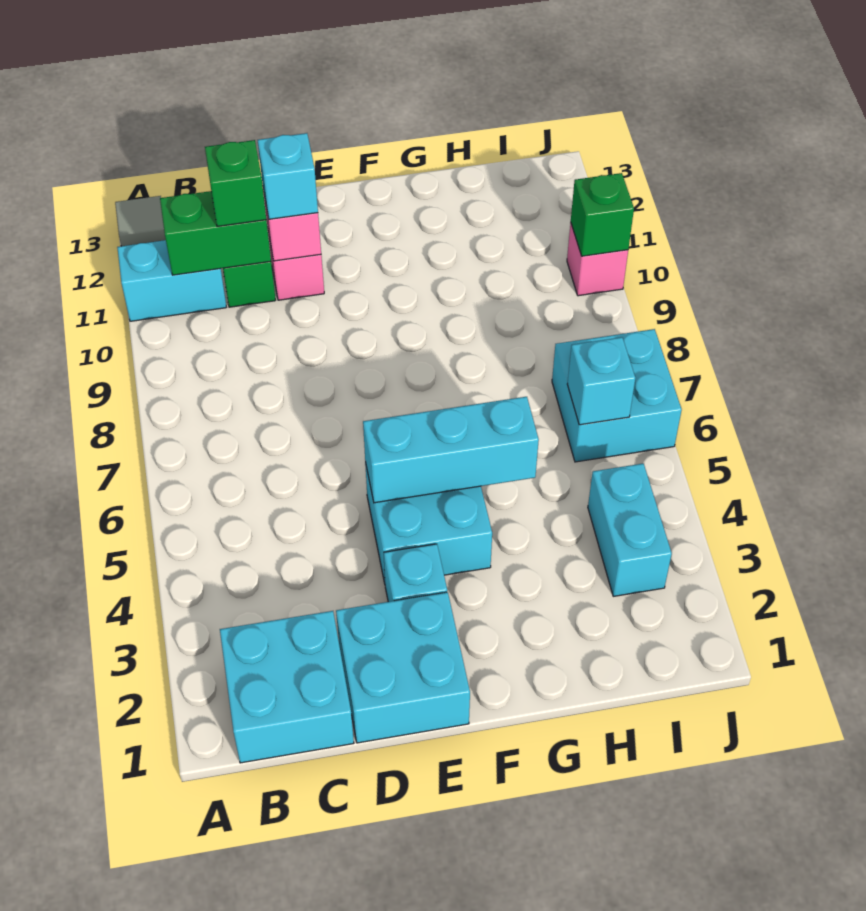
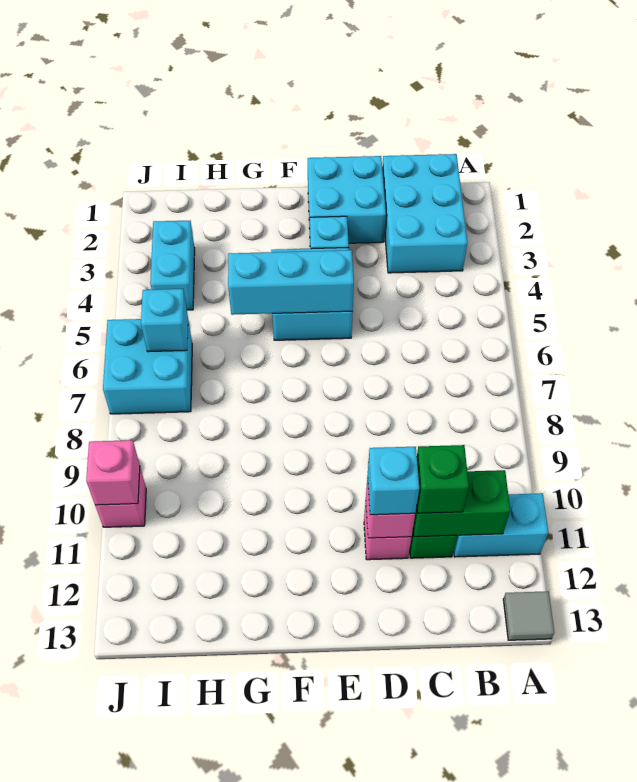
cyan brick B1:C2 level 1 -> cyan brick B1:C3 level 1
green brick J10 level 2 -> pink brick J10 level 2

